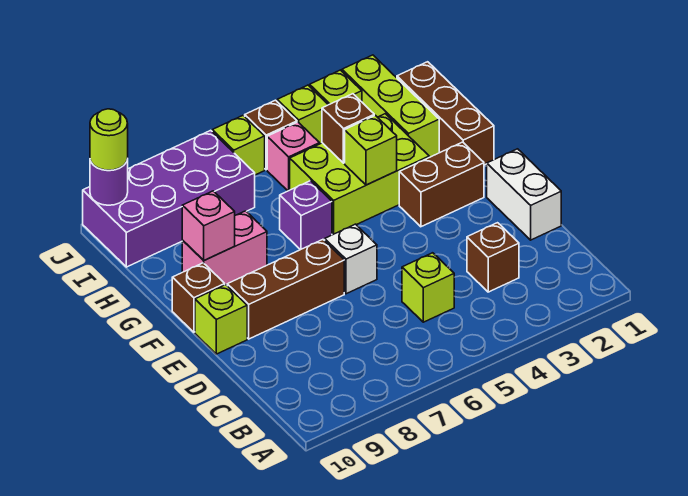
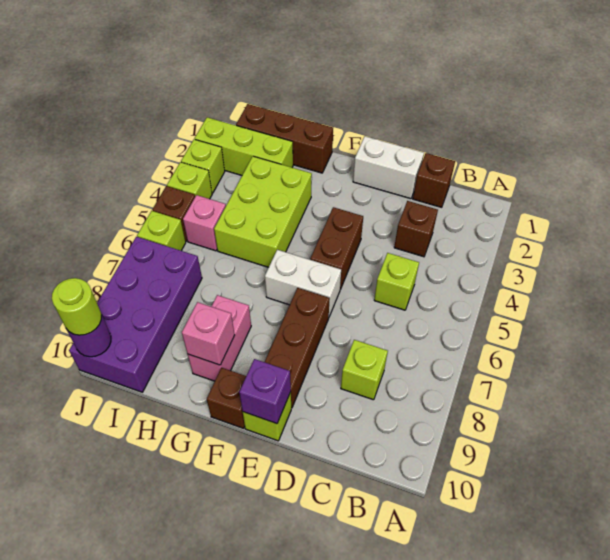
white brick E6 level 1 -> white brick E6:F6 level 1
brown brick F2:F3 level 1 -> brown brick E4:E5 level 1
lime brick G4 level 2 -> lime brick C8 level 1
purple brick G6 level 1 -> purple brick E10 level 2
brown brick H4 level 2 -> brown brick C1 level 1

